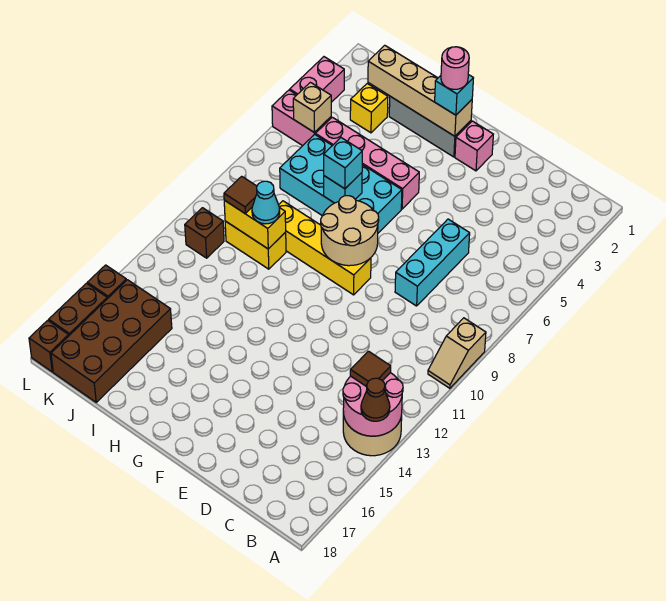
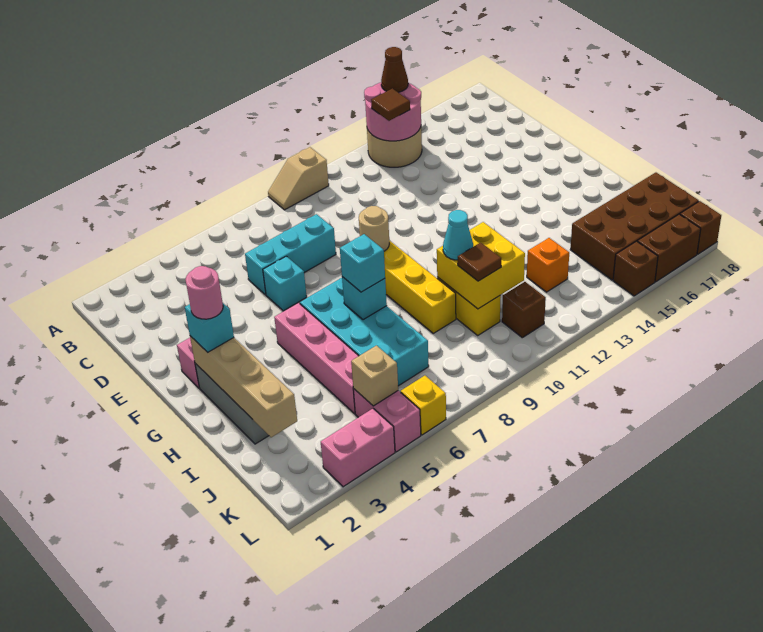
tan slope A9:A10 level 1 top 9 -> tan slope A9:A10 level 1 top 10
none -> cyan brick E6 level 1
tan round brick F8:G9 level 2 -> tan round brick F9 level 2
yellow brick I10:J10 level 2 -> yellow brick I10:J11 level 2
yellow brick J3 level 1 -> yellow brick L6 level 1
none -> orange brick J13 level 1

